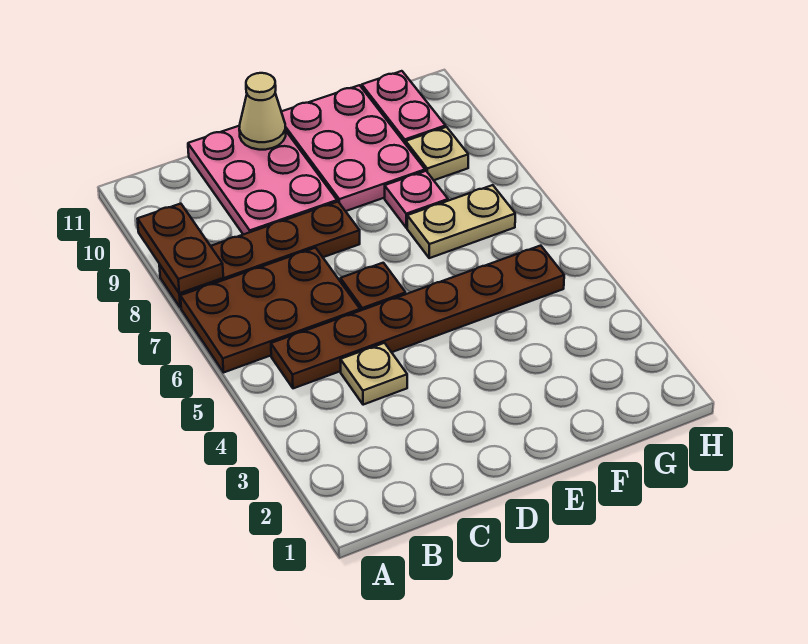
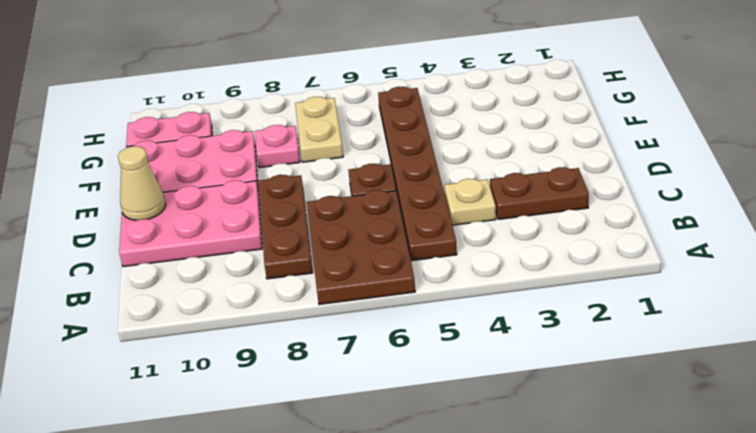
brown plate A8:D8 level 1 -> brown plate B8:D8 level 1
brown plate A8:A9 level 2 -> brown plate C2:C3 level 1
tan plate G9 level 1 -> none

